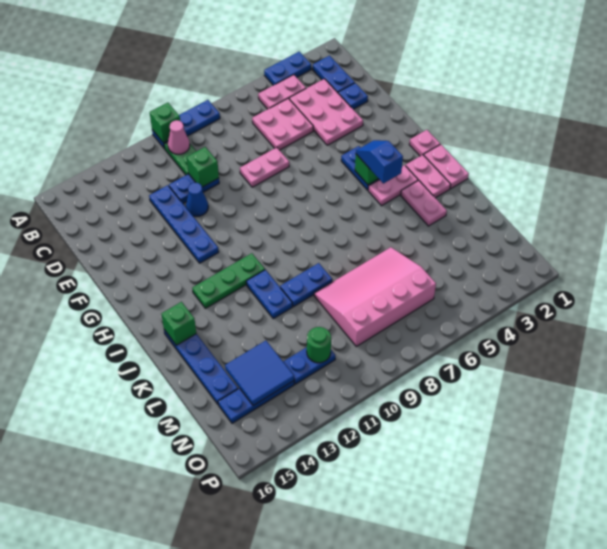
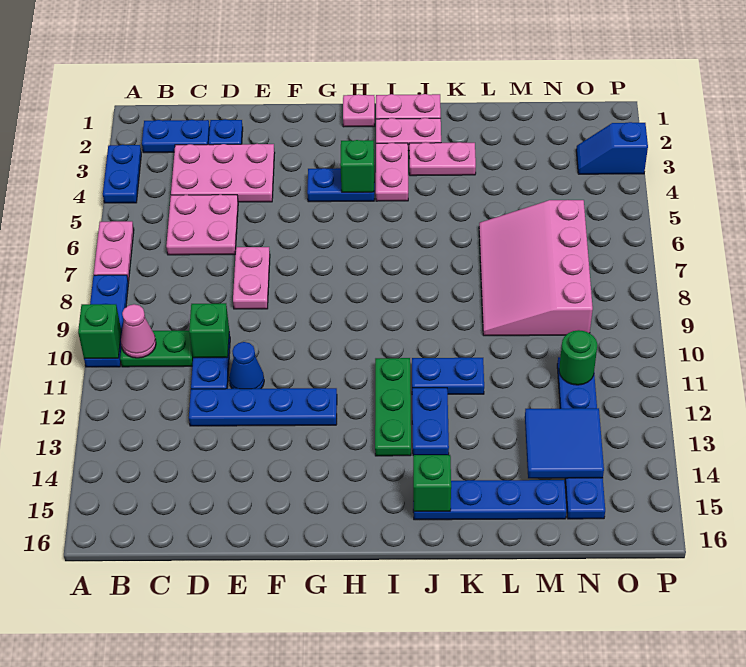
pink plate B4:B5 level 1 -> pink plate A6:A7 level 1
blue slope H4:I4 level 3 top I -> blue slope O3:P3 level 1 top P
blue plate K9:K10 level 1 -> blue plate J12:J13 level 1

